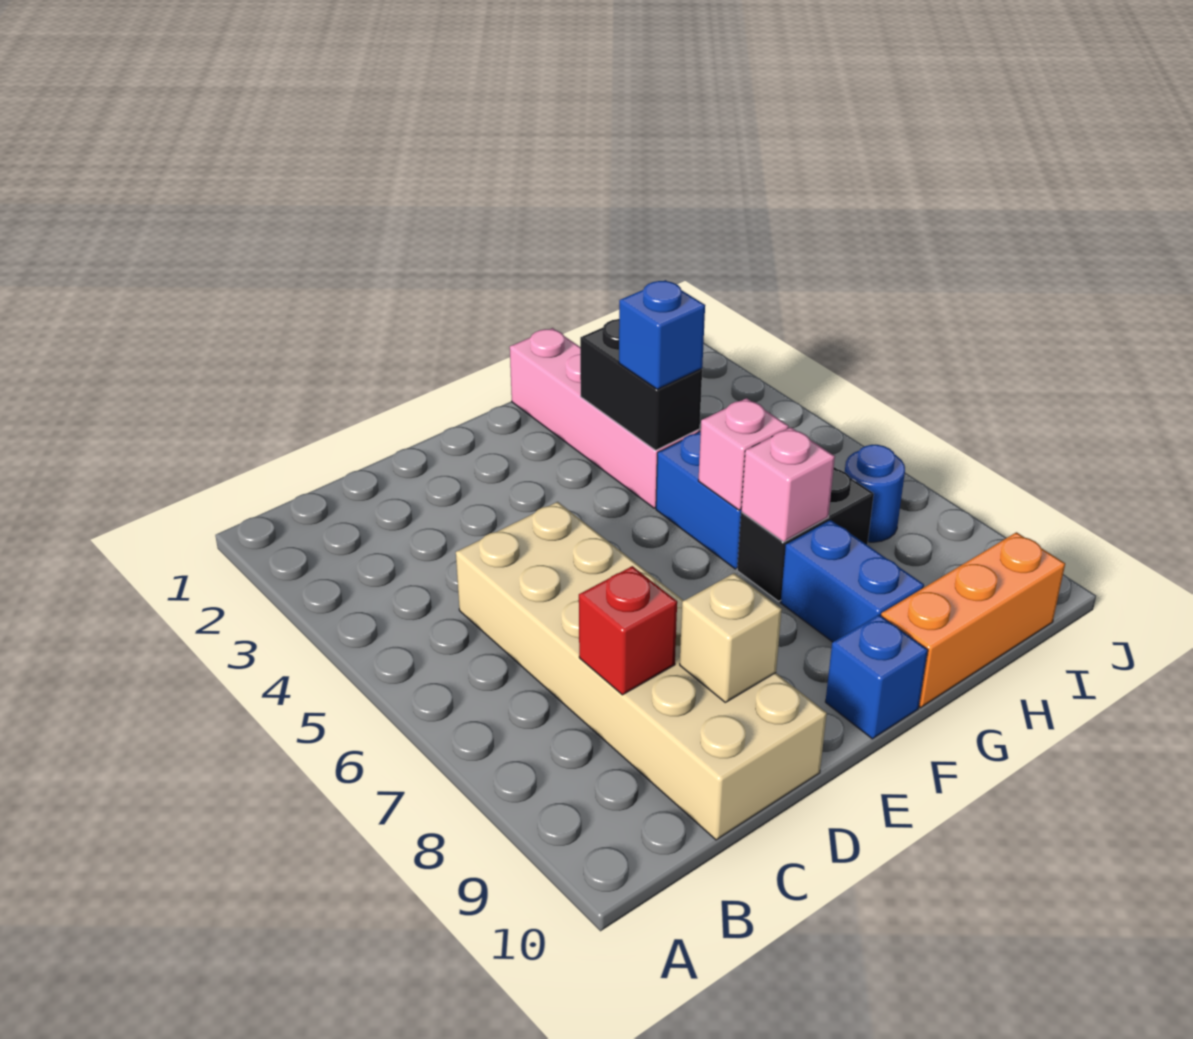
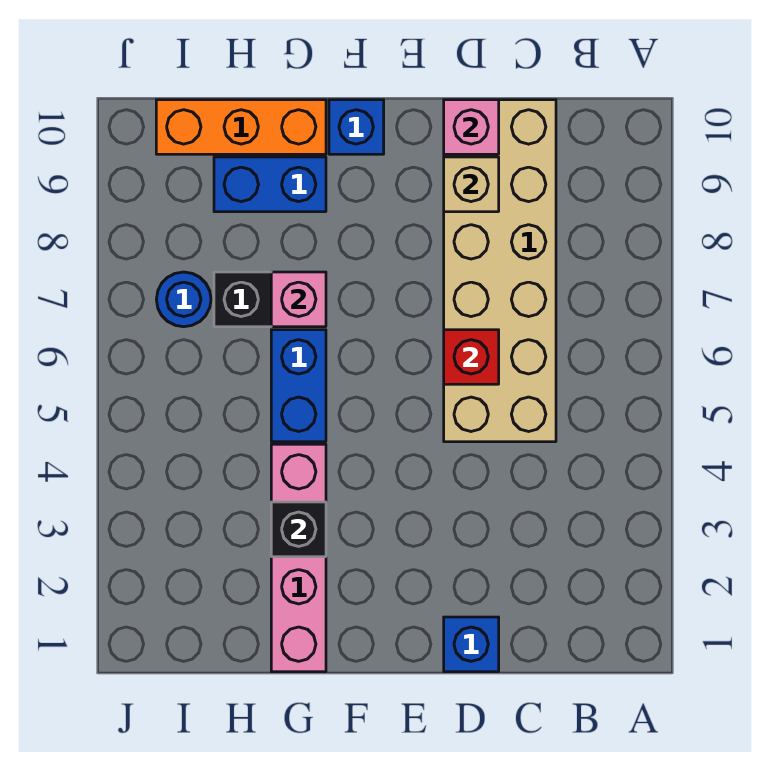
red brick C8 level 2 -> red brick D6 level 2
black brick G3:G4 level 2 -> black brick G3 level 2
blue brick G4 level 3 -> blue brick D1 level 1
pink brick G6 level 2 -> pink brick D10 level 2
blue brick G8:G9 level 1 -> blue brick G9:H9 level 1

